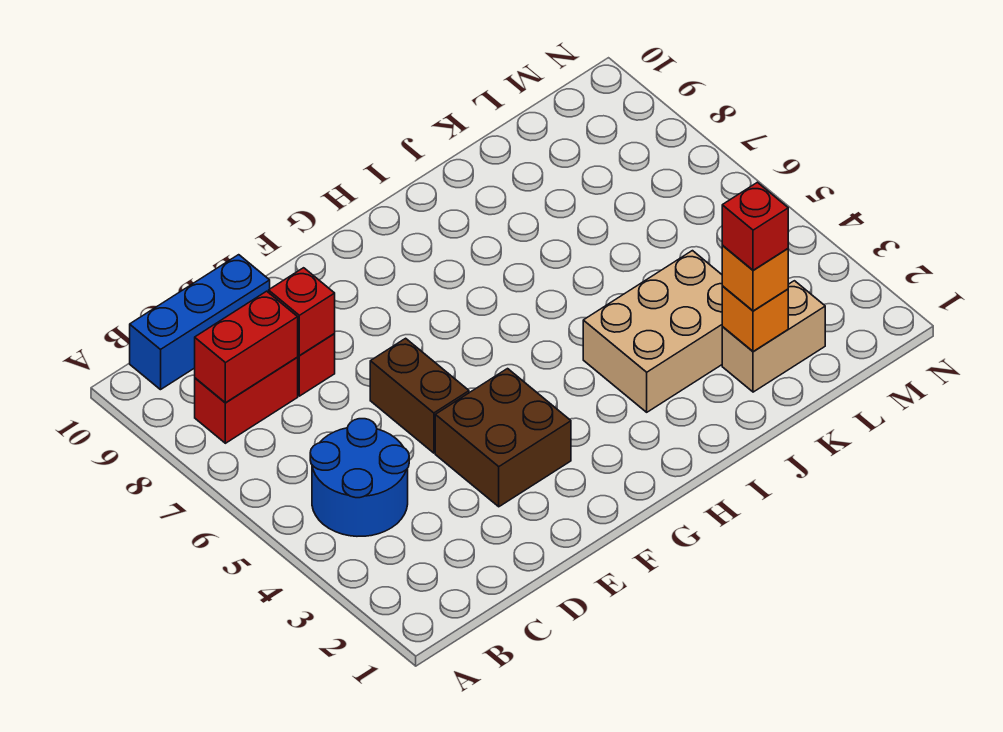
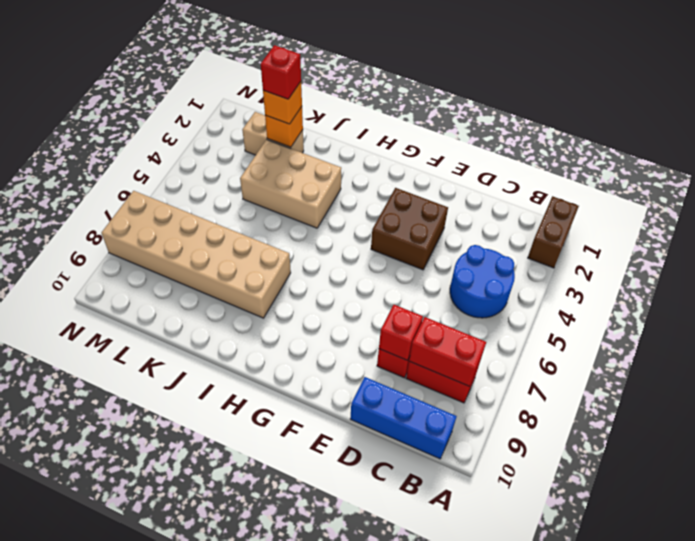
brown brick E5:E6 level 1 -> brown brick A1:A2 level 1
none -> tan brick I7:N8 level 1

